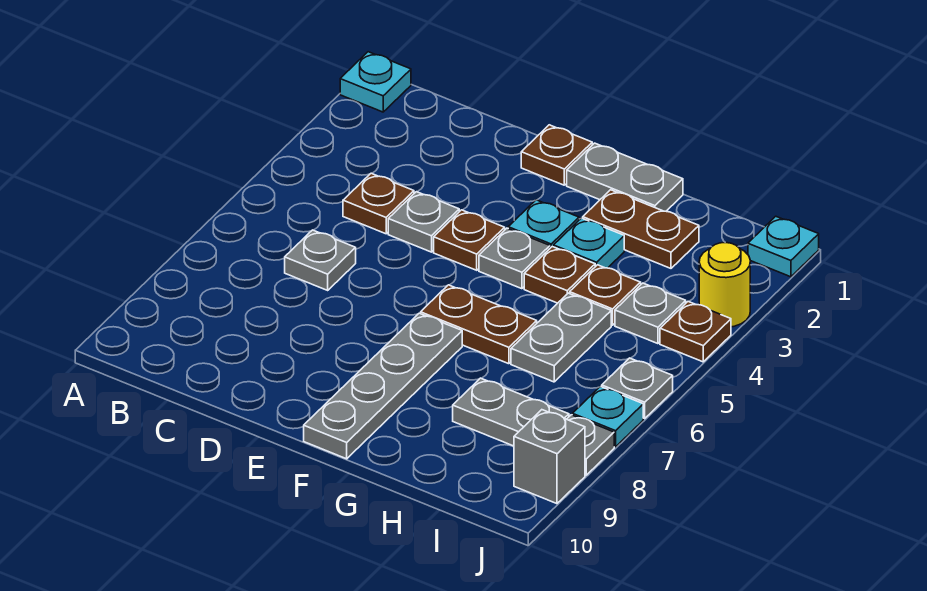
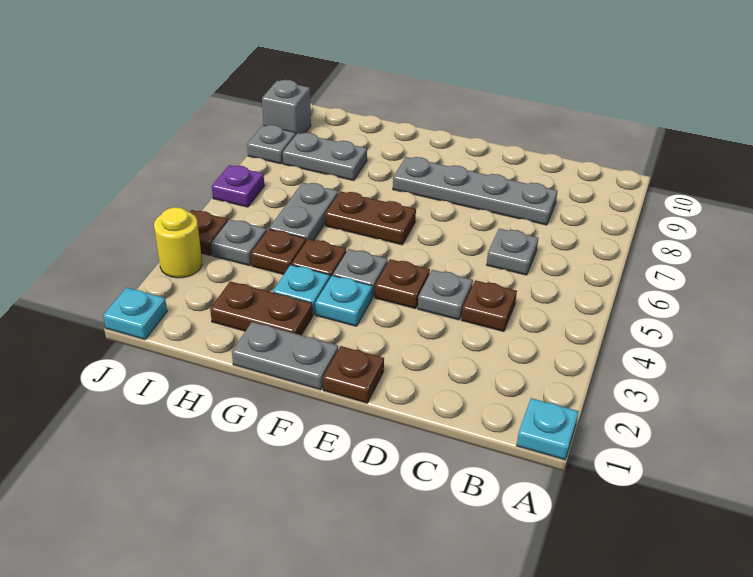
grey plate F7:F10 level 1 -> grey plate C8:F8 level 1
grey plate J6 level 1 -> purple plate J6 level 1
cyan plate J7 level 1 -> none

